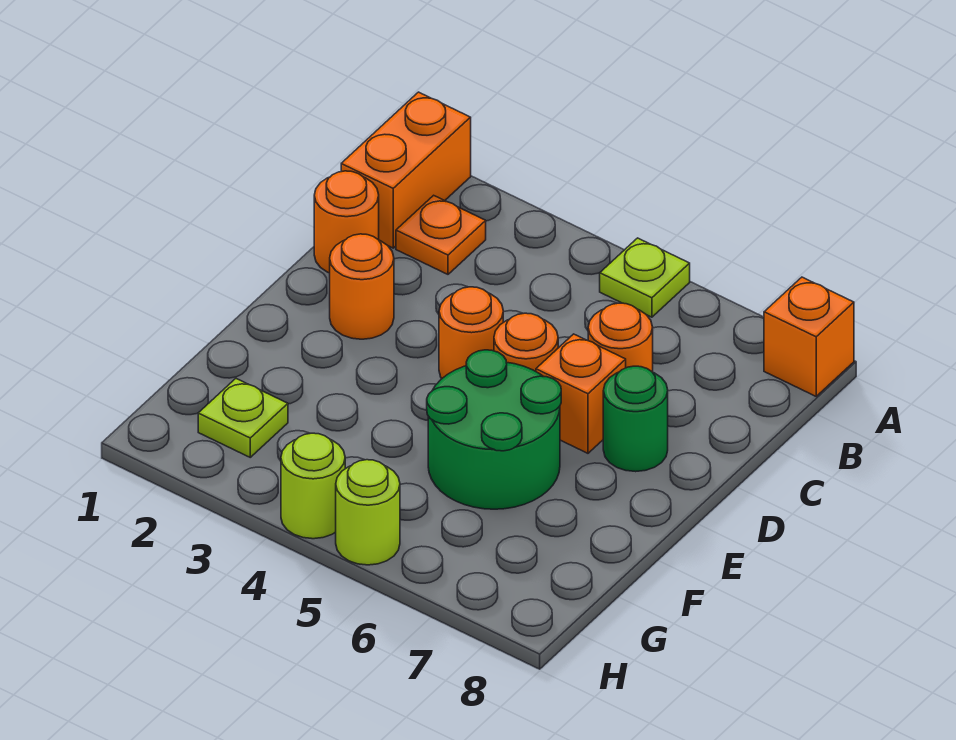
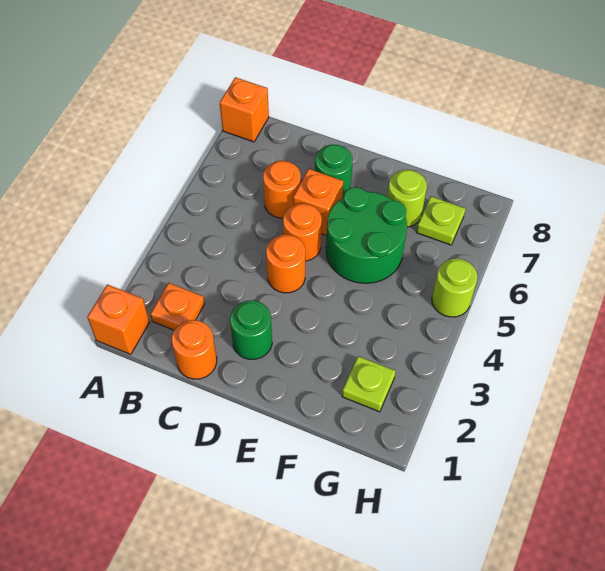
orange brick A1:B1 level 1 -> orange brick A1 level 1
lime plate A5 level 1 -> lime plate G7 level 1
orange round brick D2 level 1 -> green round brick D2 level 1
lime round brick H4 level 1 -> lime round brick F7 level 1

